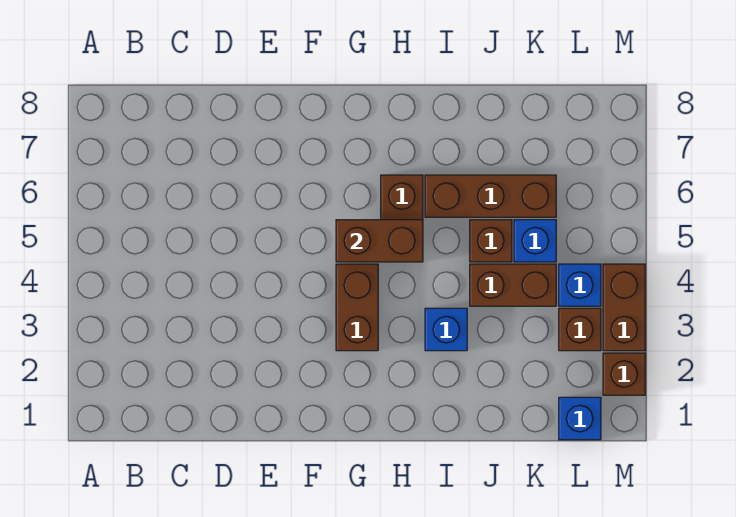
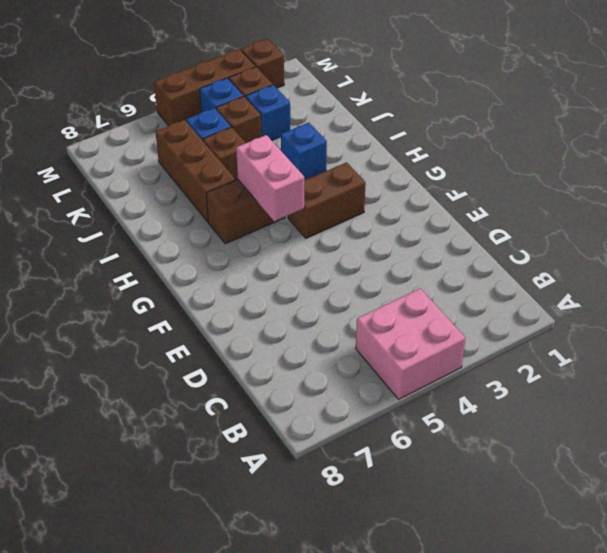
none -> pink brick A4:B5 level 1
brown brick G5:H5 level 2 -> pink brick G5:H5 level 2
brown brick J4:K4 level 1 -> brown brick K4 level 1
blue brick L1 level 1 -> blue brick K3 level 1
brown brick M3:M4 level 1 -> brown brick M3:M5 level 1

